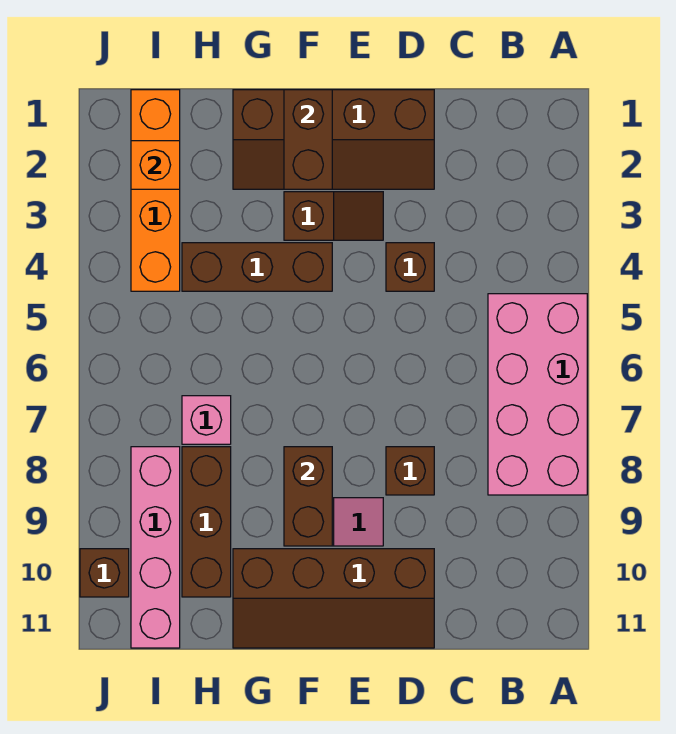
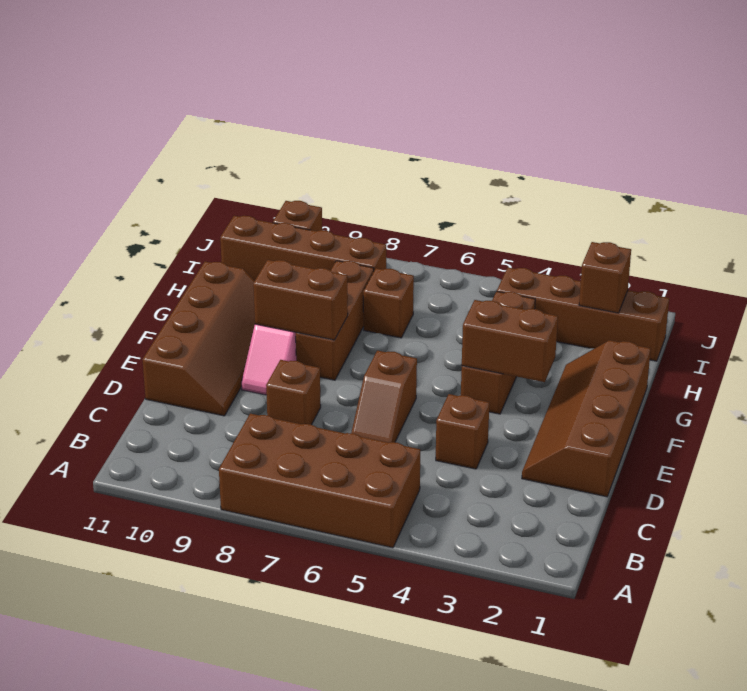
pink brick A5:B8 level 1 -> brown brick A5:B8 level 1
brown slope D10:G11 level 1 top 10 -> brown slope D10:G11 level 1 top 11
brown slope E3:F3 level 1 top F -> brown slope D6:E6 level 1 top E
brown brick F1:F2 level 2 -> brown brick F3:F4 level 2
pink brick H7 level 1 -> brown brick H7 level 1
brown brick H8:H10 level 1 -> brown brick F8:H8 level 1
orange brick I1:I4 level 1 -> brown brick I1:I4 level 1
orange brick I2 level 2 -> brown brick I2 level 2
pink brick I8:I11 level 1 -> brown brick I8:I11 level 1

